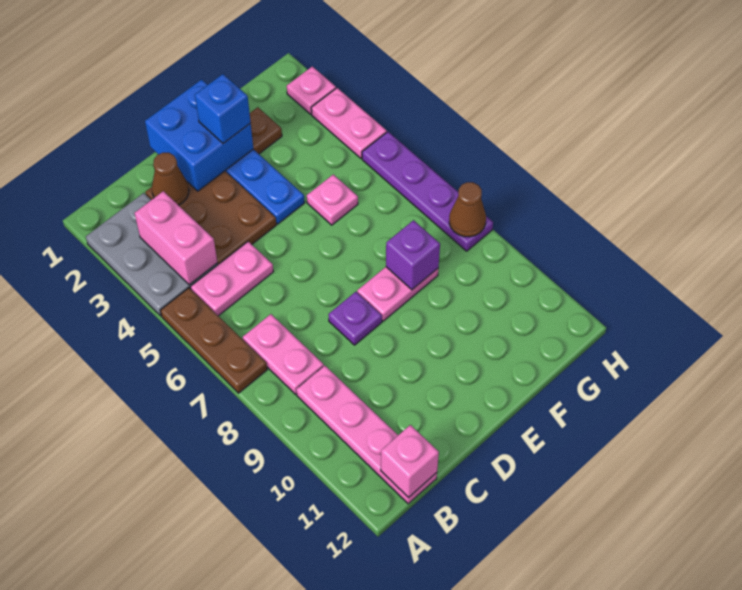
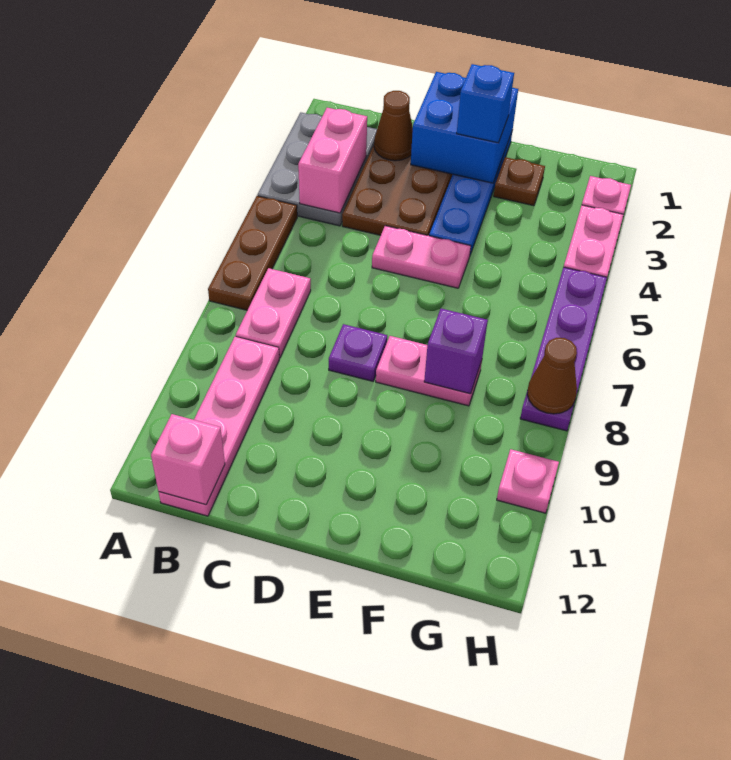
pink plate B5:C5 level 1 -> pink plate D5:E5 level 1
pink plate F5 level 1 -> pink plate H10 level 1

